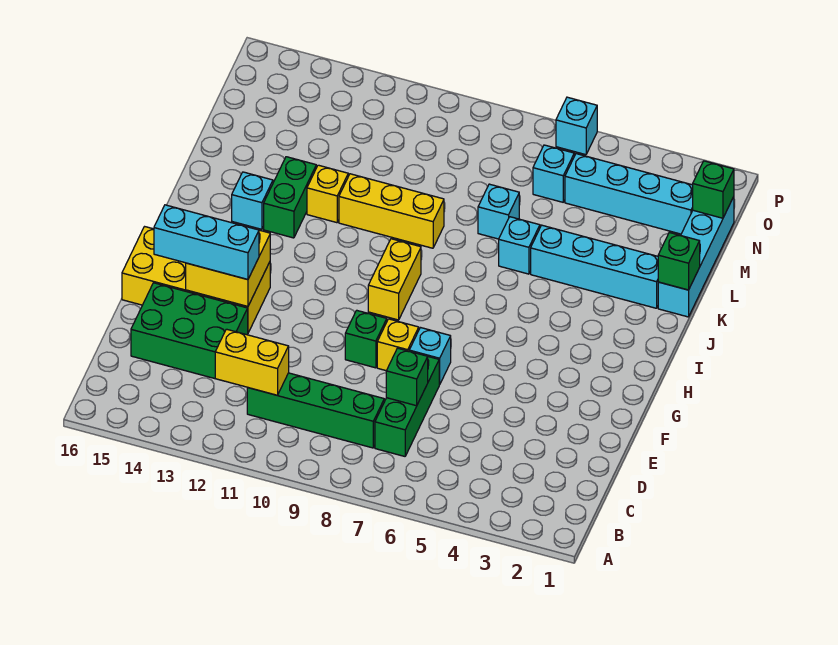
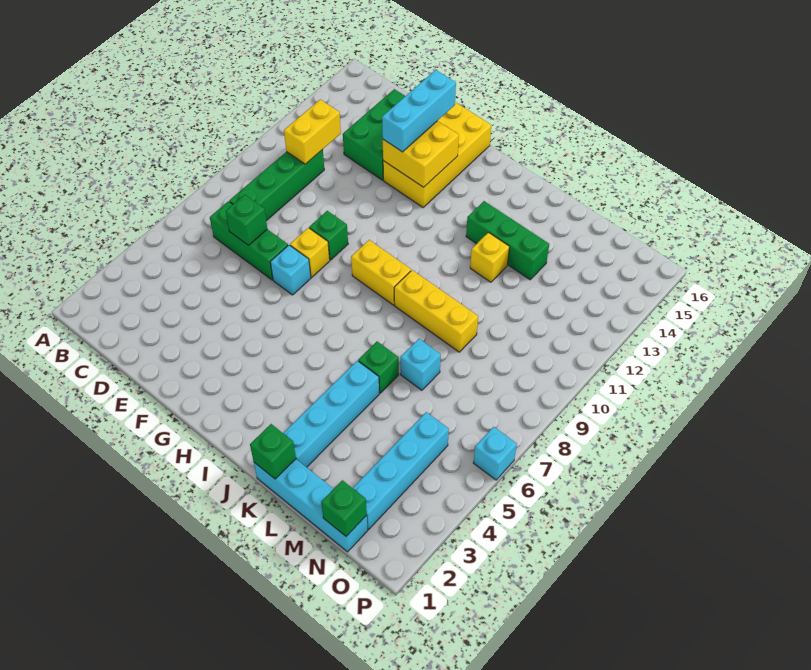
green brick J13:K13 level 1 -> green brick J13:L13 level 1
cyan brick J14 level 1 -> none
cyan brick K6 level 1 -> green brick K6 level 1
yellow brick K9:K11 level 1 -> yellow brick J9:L9 level 1
cyan brick N6 level 1 -> none

